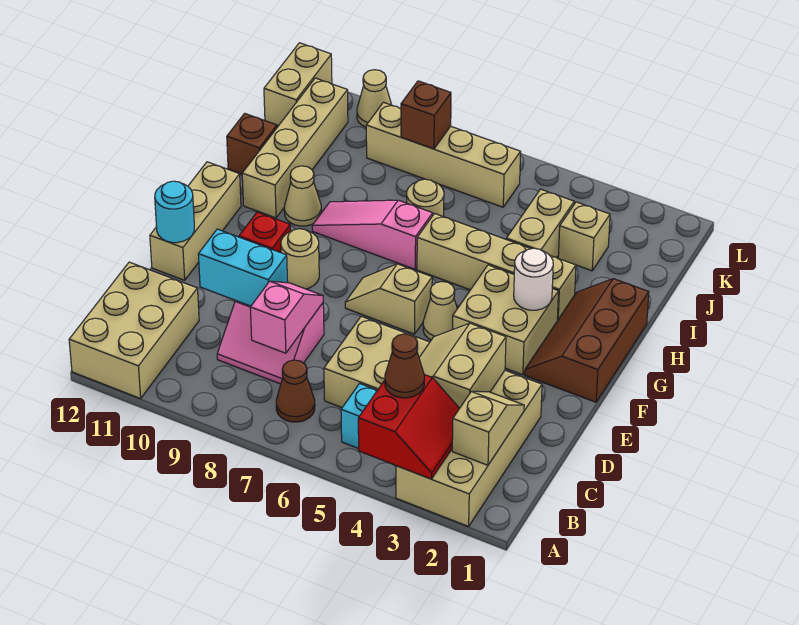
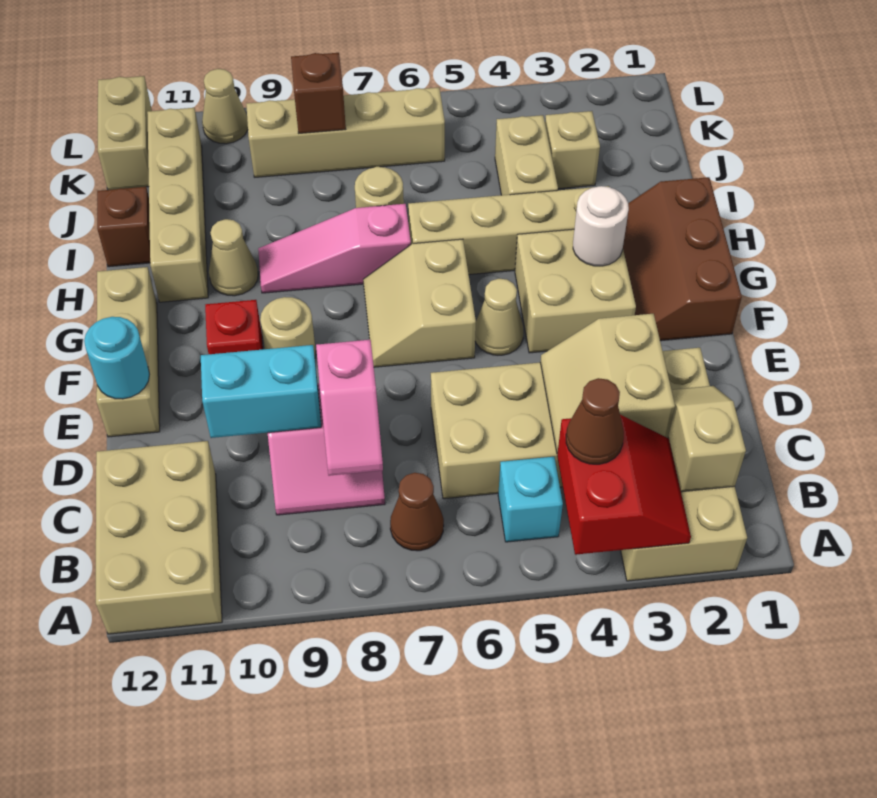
pink slope C8:D8 level 2 top C -> pink slope C8:D8 level 2 top D
tan slope F6:F7 level 1 top 6 -> tan slope F6:G7 level 1 top 6

